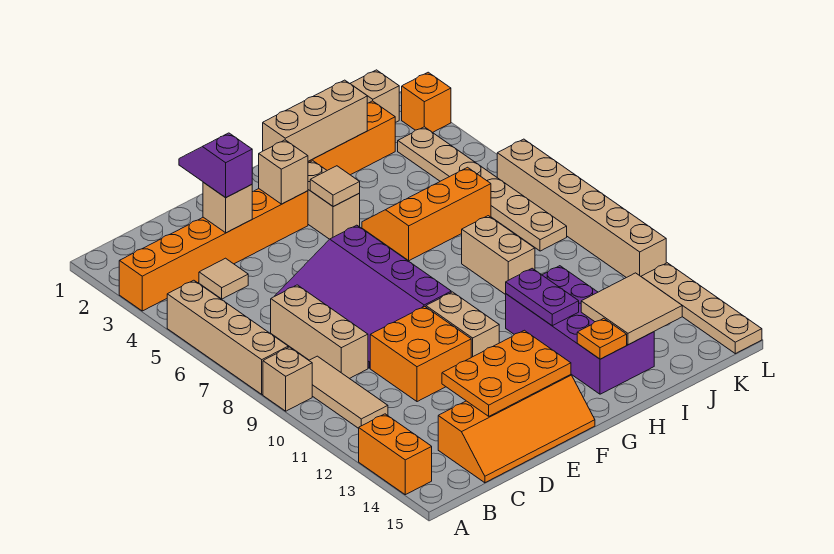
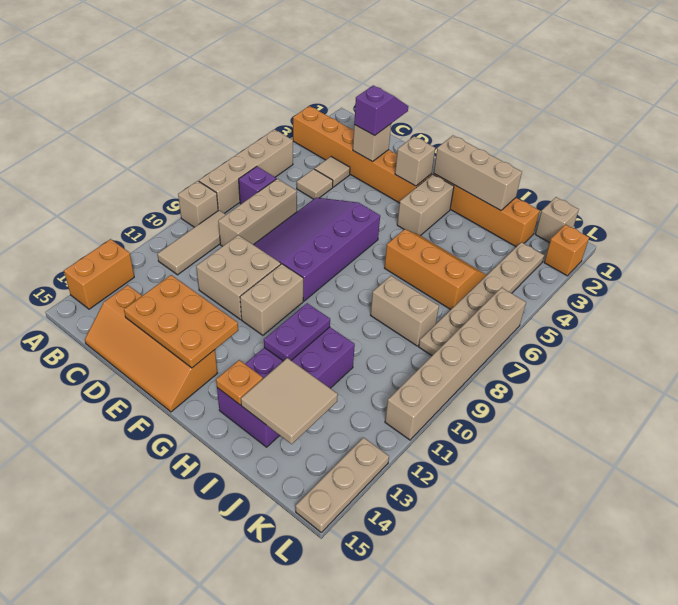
none -> purple brick B7 level 1
orange brick D10:E11 level 1 -> tan brick D10:E11 level 1
tan tile G4 level 2 -> tan tile C5 level 1
tan brick I8:I9 level 1 -> tan brick I8:J8 level 1
tan plate L12:L15 level 1 -> tan plate L13:L15 level 1

